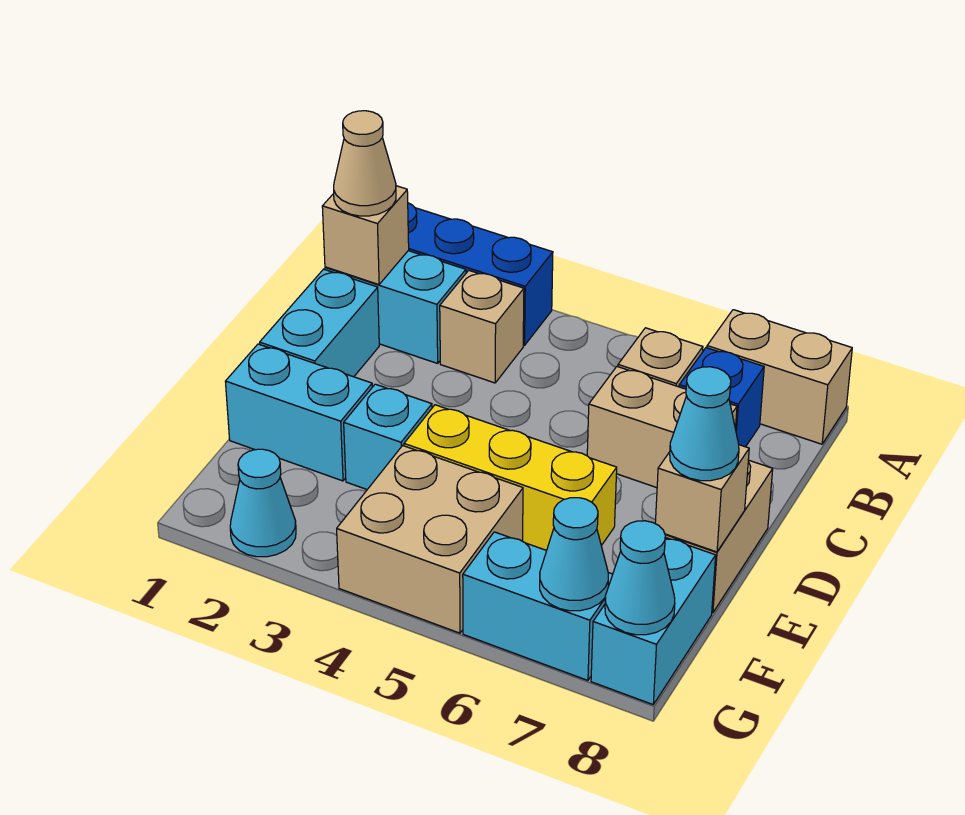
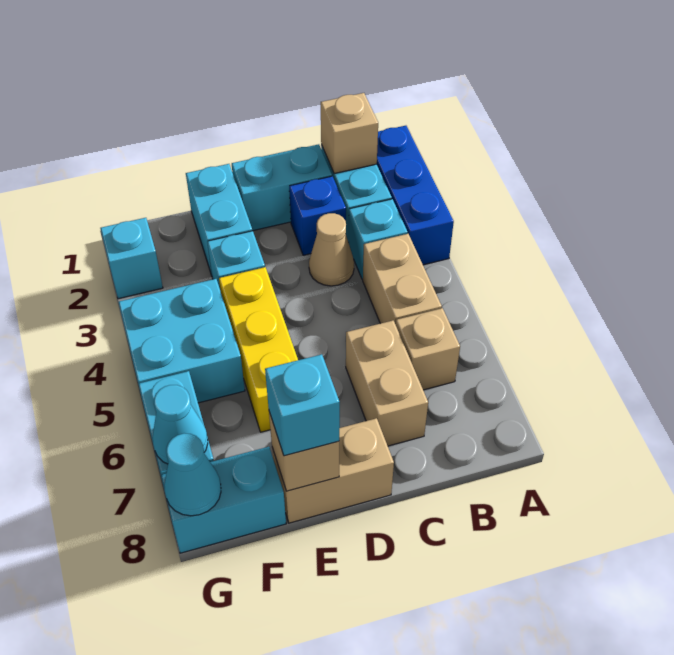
tan brick A7:A8 level 1 -> tan brick B4:B5 level 1
tan cone B1 level 3 -> tan cone C3 level 1
tan brick B3 level 1 -> cyan brick B3 level 1
blue brick B7 level 1 -> blue brick C2 level 1
cyan cone E8 level 3 -> cyan brick E8 level 3
tan brick F4:G5 level 1 -> cyan brick F4:G5 level 1
cyan cone G2 level 1 -> cyan brick G2 level 1

